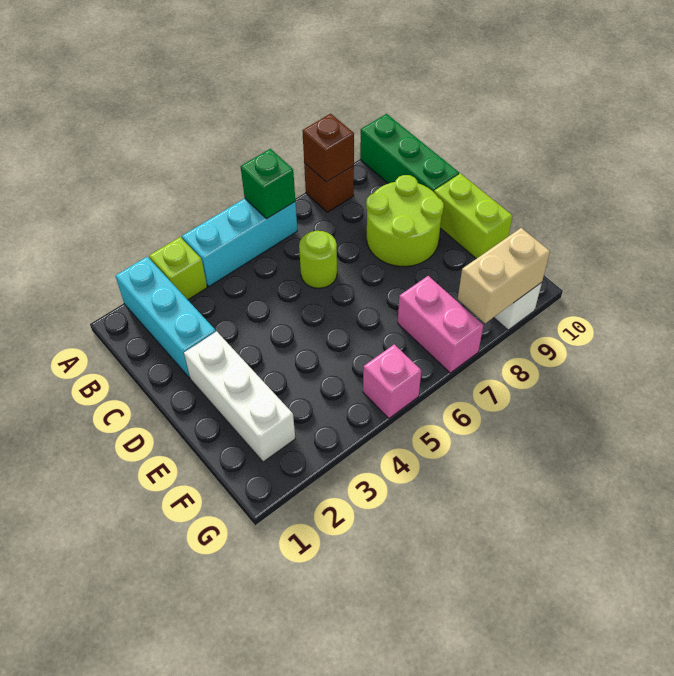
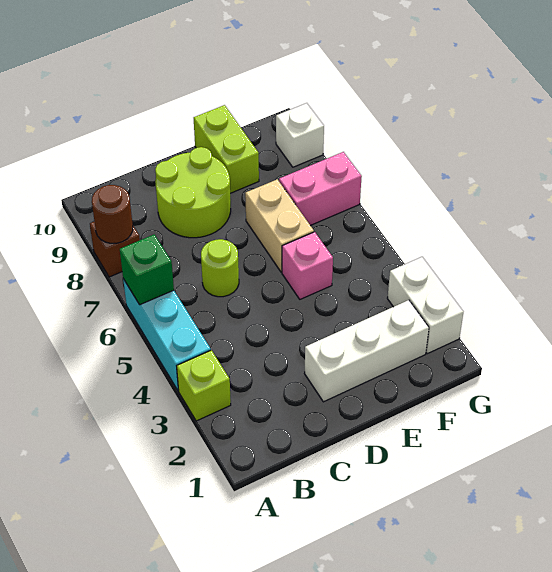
cyan brick A2:C2 level 1 -> none
brown brick A8 level 2 -> brown round brick A8 level 2
green brick A10:C10 level 1 -> none
lime brick D10:E10 level 1 -> lime brick E9:E10 level 1
none -> white brick G2:G3 level 1
pink brick G5 level 1 -> pink brick E5 level 1
tan brick G8:G9 level 2 -> tan brick E6:E7 level 1

